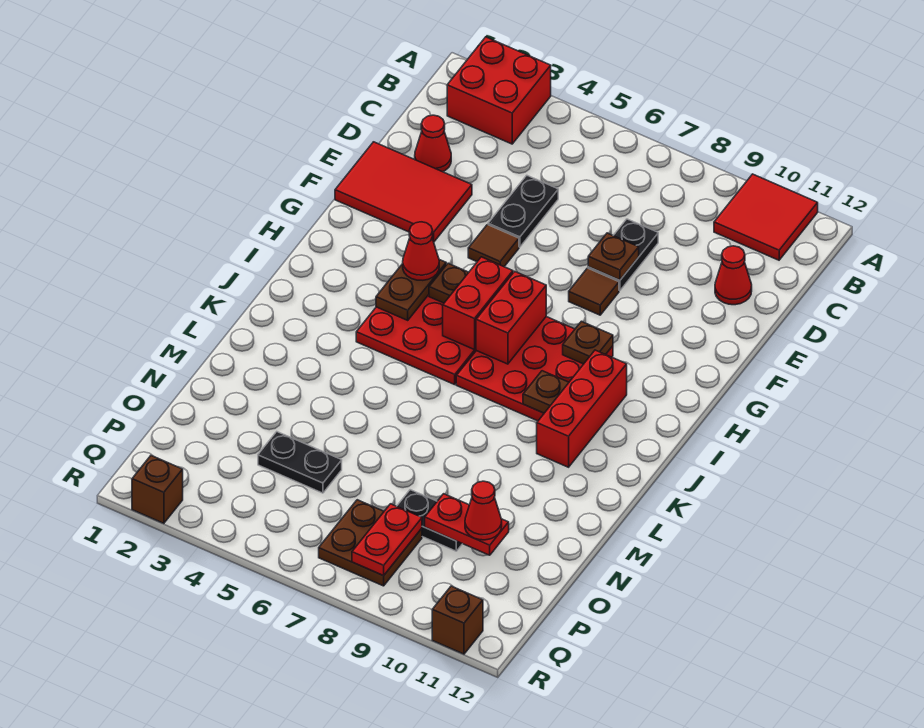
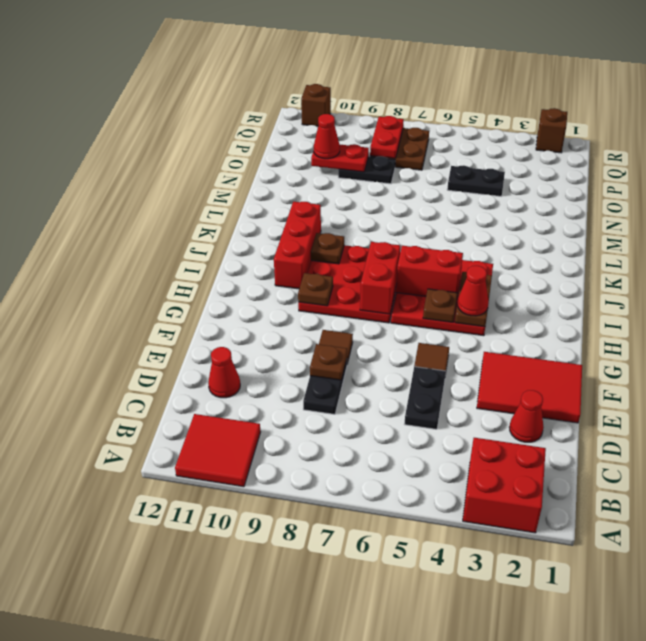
red brick H6:I6 level 2 -> red brick I5:I6 level 2

